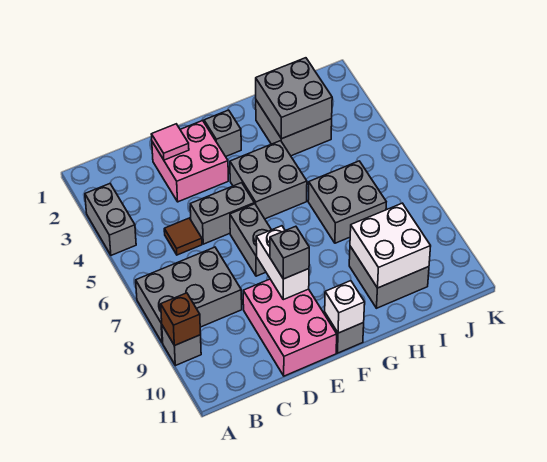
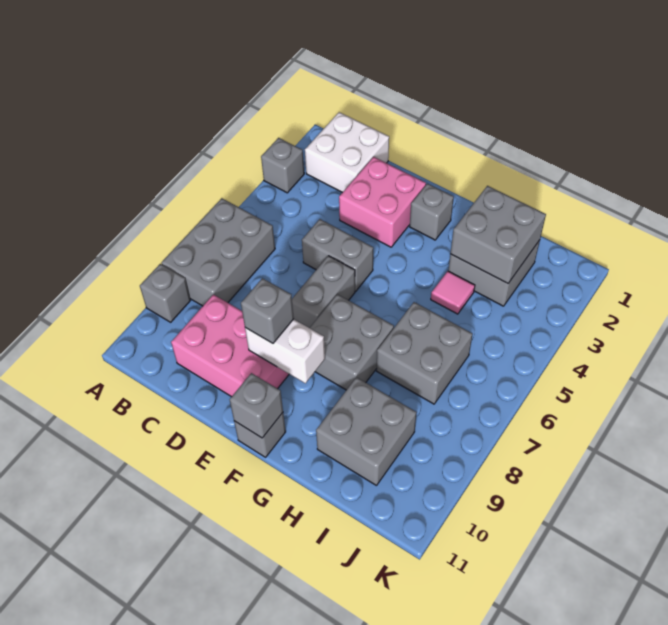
grey brick A3:A4 level 1 -> grey brick A3 level 1
grey brick A7:C8 level 1 -> grey brick A6:B8 level 1
brown brick A9 level 2 -> none
brown tile C5 level 1 -> none
pink tile D2 level 2 -> pink tile H4 level 1
pink brick D9:E11 level 1 -> pink brick C9:E10 level 1
white brick E8:E9 level 2 -> white brick E9:F9 level 2
grey brick F4:G5 level 1 -> grey brick F7:G8 level 1
white brick F11 level 2 -> grey brick F11 level 2
white brick H9:I10 level 2 -> white brick B1:C2 level 1

